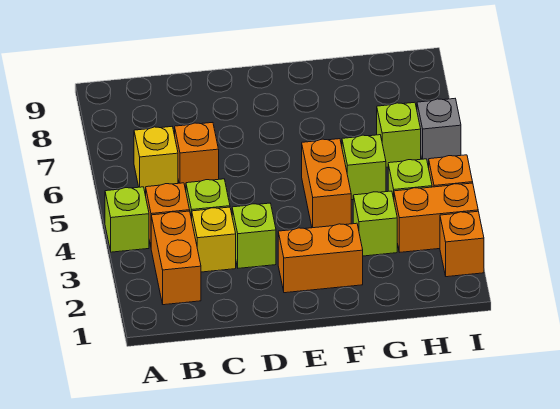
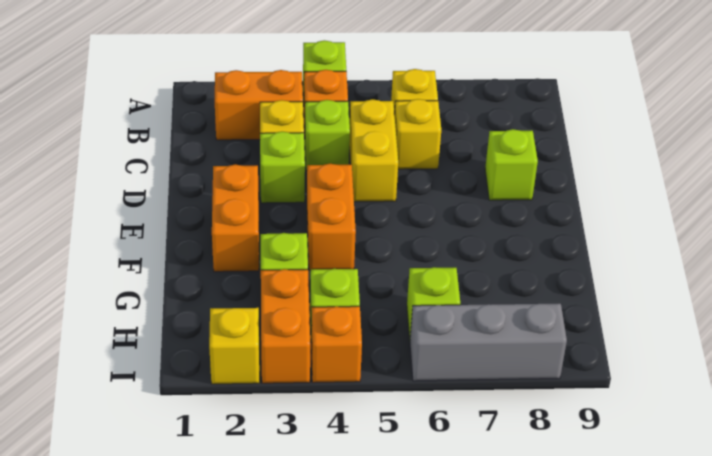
none -> yellow brick C5:D5 level 1
orange brick C6 level 1 -> yellow brick C6 level 1
orange brick F4:F5 level 1 -> orange brick E4:F4 level 1
lime brick G5 level 1 -> lime brick D8 level 1
orange brick I2 level 1 -> yellow brick I2 level 1
grey brick I6 level 1 -> grey brick I6:I8 level 1

